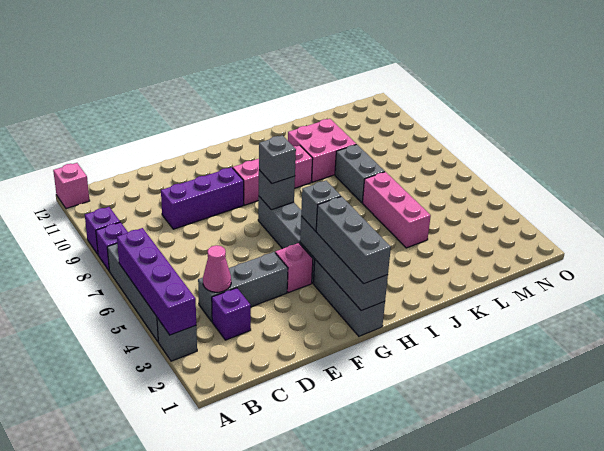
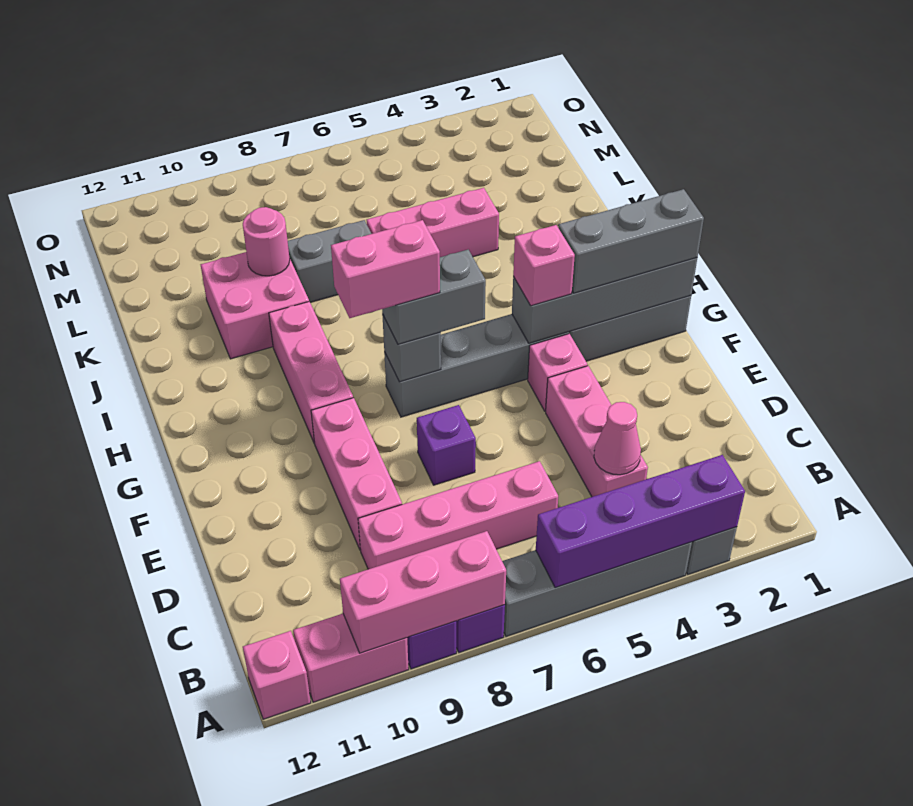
none -> pink brick A8:A10 level 2
none -> pink brick A10:A11 level 1
purple brick C3 level 1 -> purple brick E7 level 1
grey brick C4:E4 level 1 -> pink brick C4:E4 level 1
none -> pink brick C6:C9 level 1
purple brick D9:F9 level 1 -> pink brick D9:F9 level 1
grey brick G4 level 3 -> pink brick G4 level 3
grey brick G7 level 3 -> grey brick G6:G7 level 3
none -> pink brick G7:G8 level 4
none -> pink round brick K9 level 2

